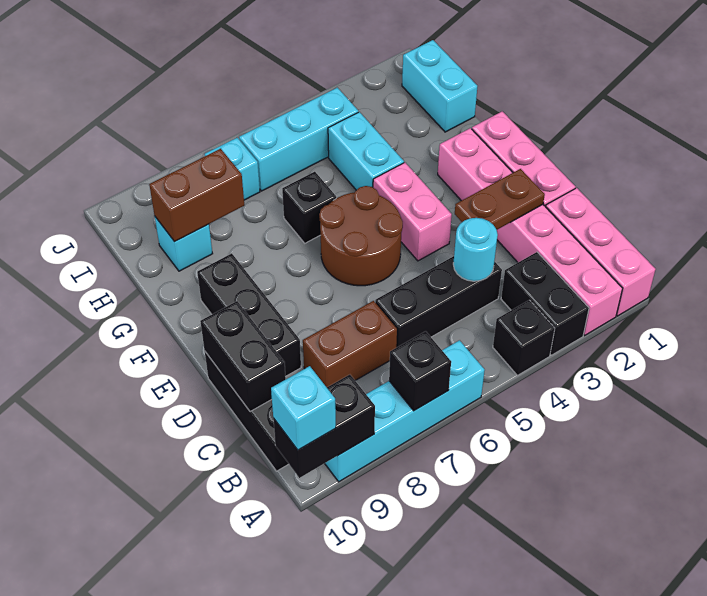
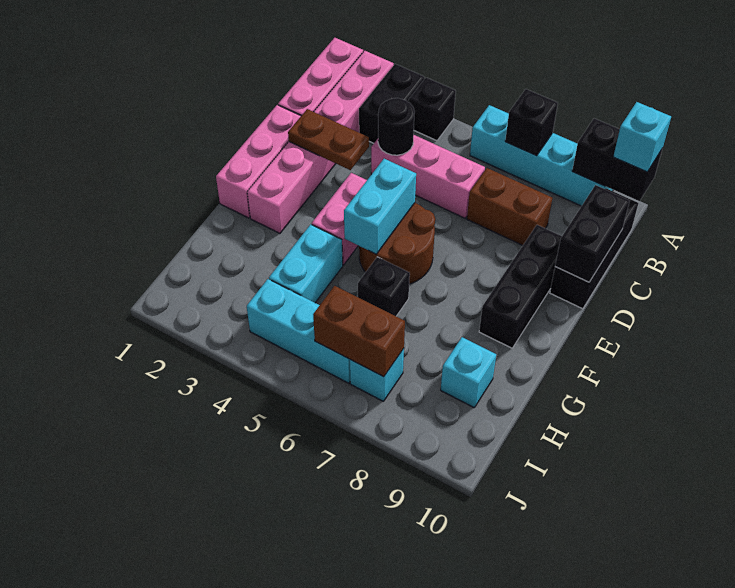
black brick C4:C6 level 1 -> pink brick C4:C6 level 1
cyan round brick C4 level 2 -> black round brick C4 level 2
cyan brick H1:I1 level 1 -> cyan brick E5:F5 level 2
brown brick H8:H9 level 2 -> brown brick I6:I7 level 2

